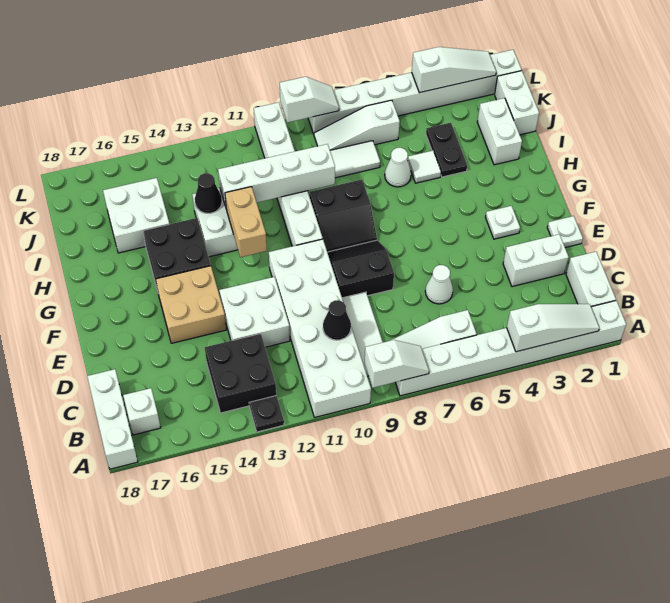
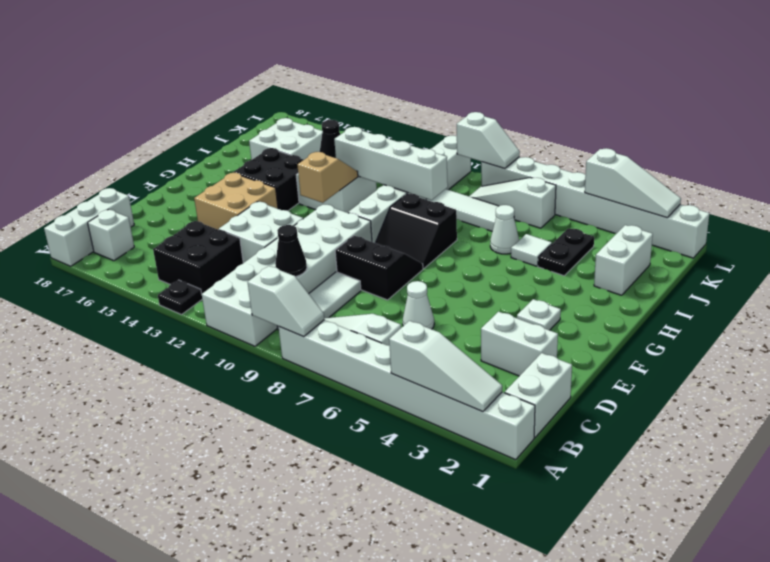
white plate E1 level 1 -> none
tan brick G12:H12 level 2 -> tan slope G12:H12 level 2 top G
white brick J1:K1 level 1 -> none

